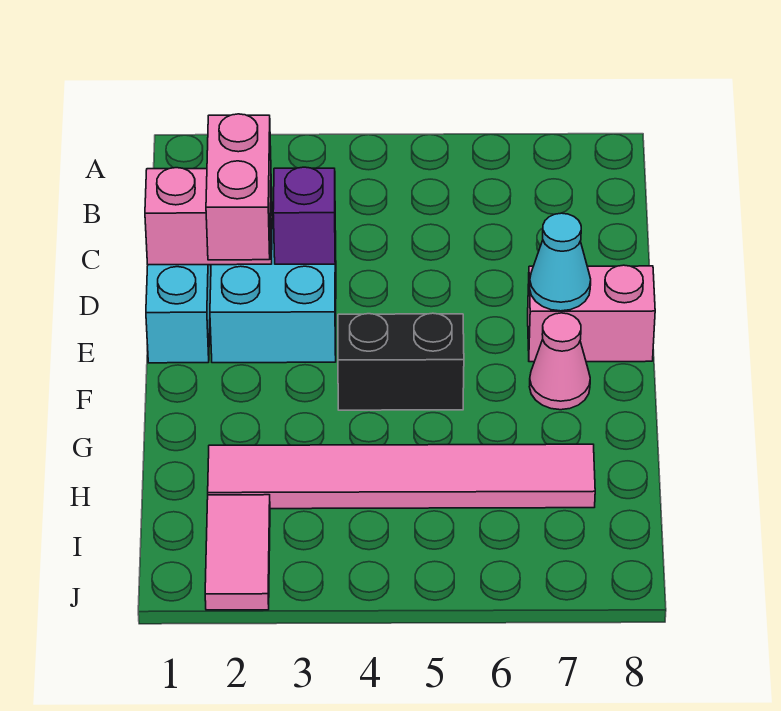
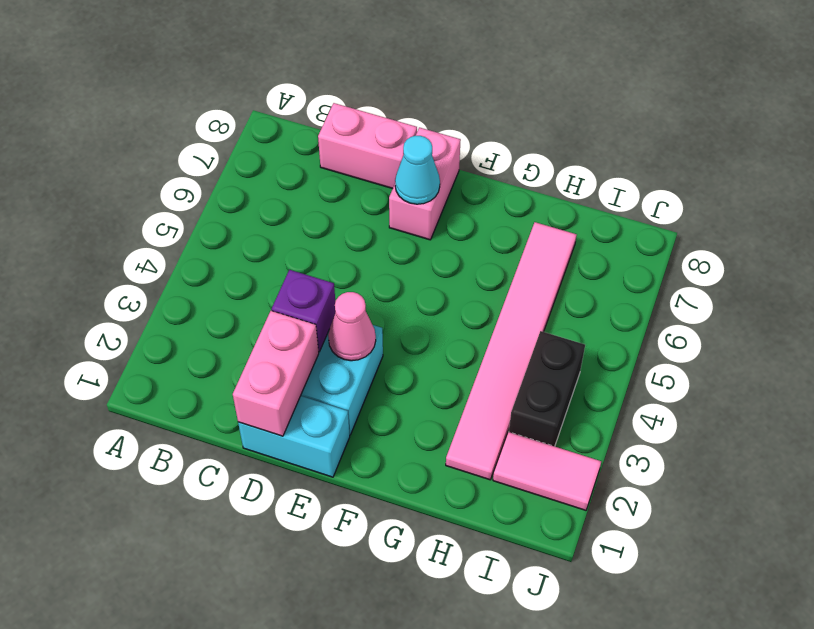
pink brick D2:E2 level 3 -> pink brick C8:D8 level 1
black brick F4:F5 level 1 -> black brick I3:I4 level 1
pink cone F7 level 1 -> pink cone E3 level 2

